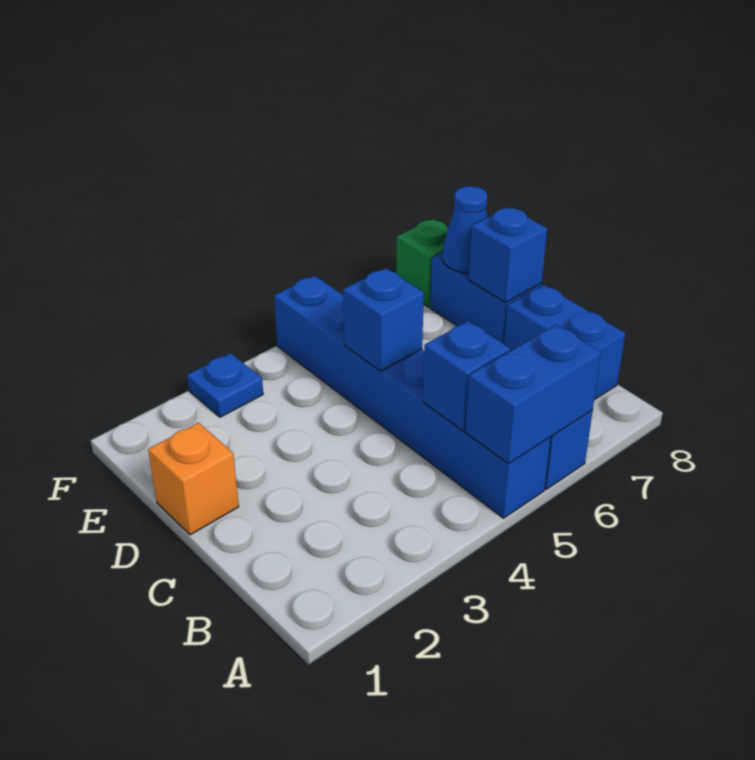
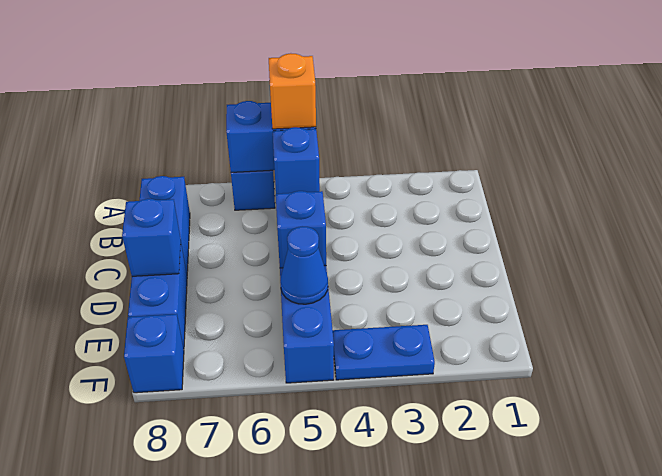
orange brick D1 level 1 -> orange brick A5 level 3
blue cone E8 level 2 -> blue cone E5 level 2
blue plate F3 level 1 -> blue plate F3:F4 level 1
green brick F8 level 1 -> blue brick F8 level 1

